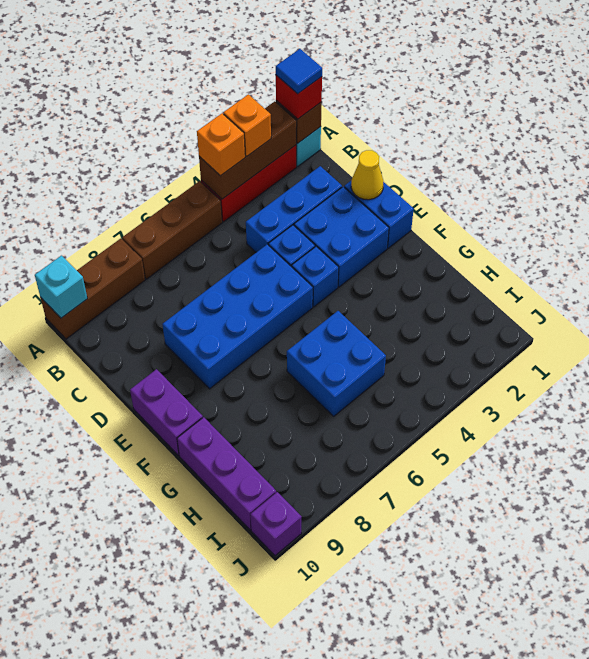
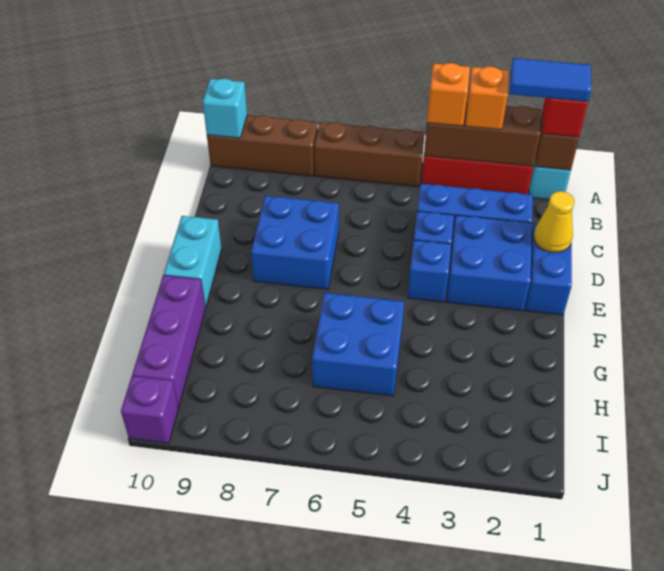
blue tile A1 level 4 -> blue tile A1:A2 level 4
blue brick D5:E8 level 1 -> blue brick D7:E8 level 1
purple brick E10:F10 level 1 -> cyan brick E10:F10 level 1

